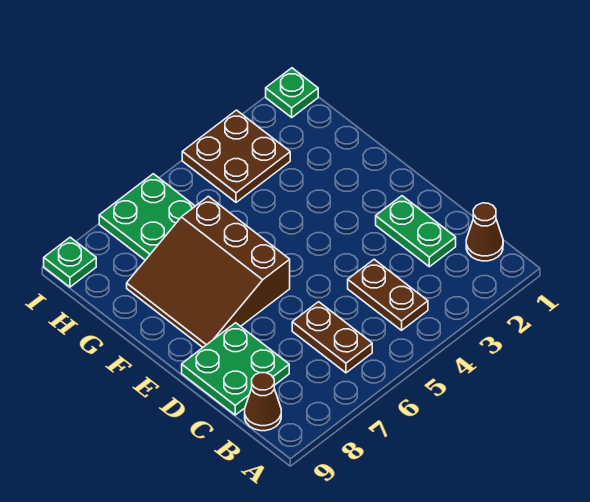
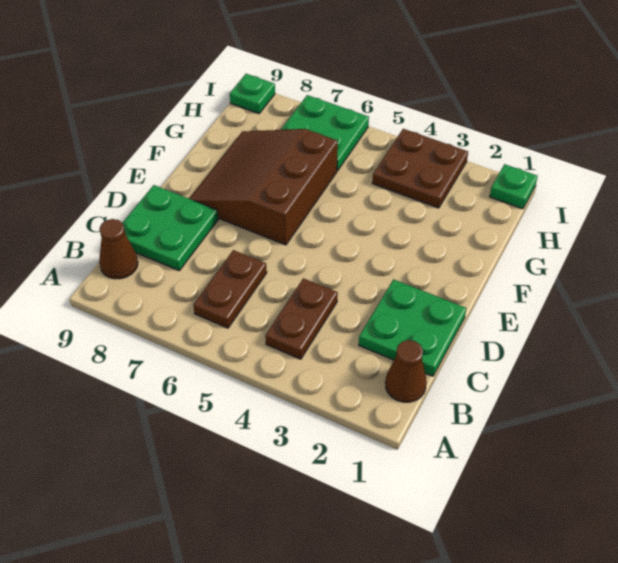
green plate C2:D2 level 1 -> green plate C1:D2 level 1

